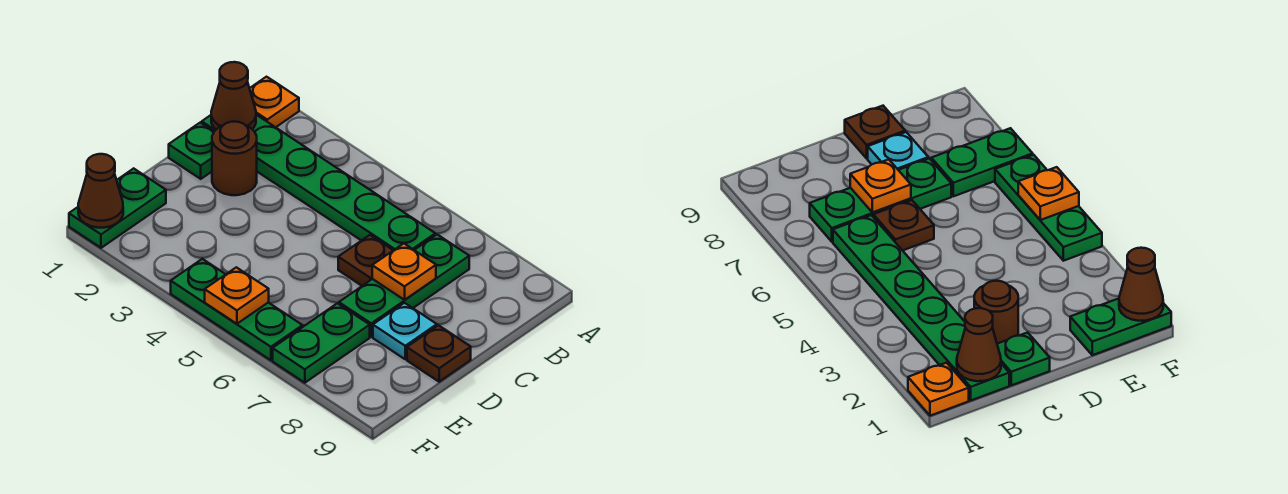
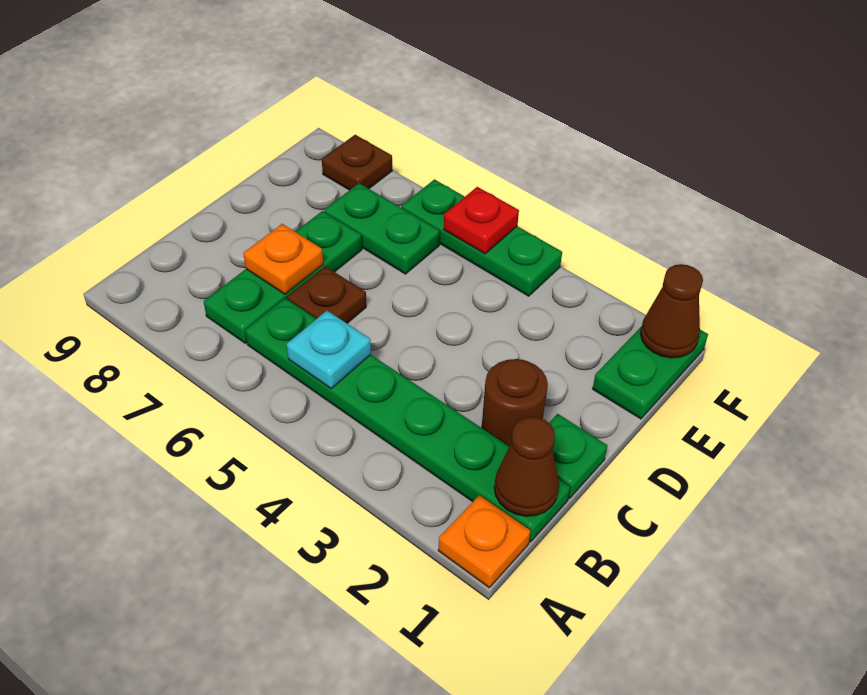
cyan plate D8 level 1 -> cyan plate B5 level 2
brown plate D9 level 1 -> brown plate F8 level 1
green plate E7:F7 level 1 -> green plate E6:E7 level 1
orange plate F5 level 2 -> red plate F5 level 2

